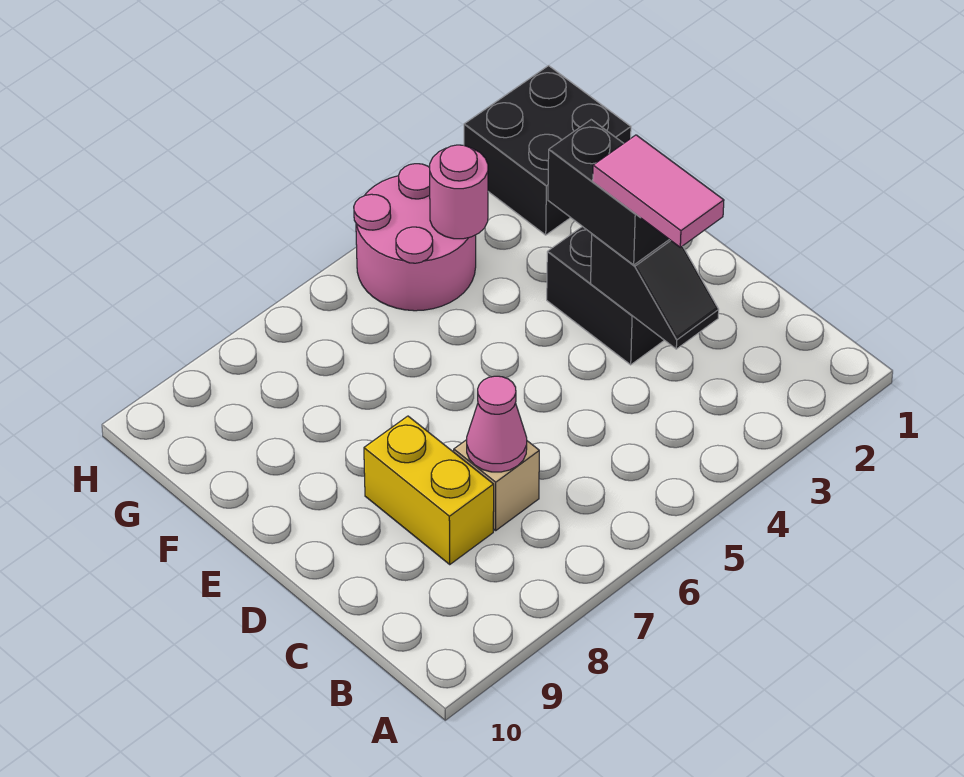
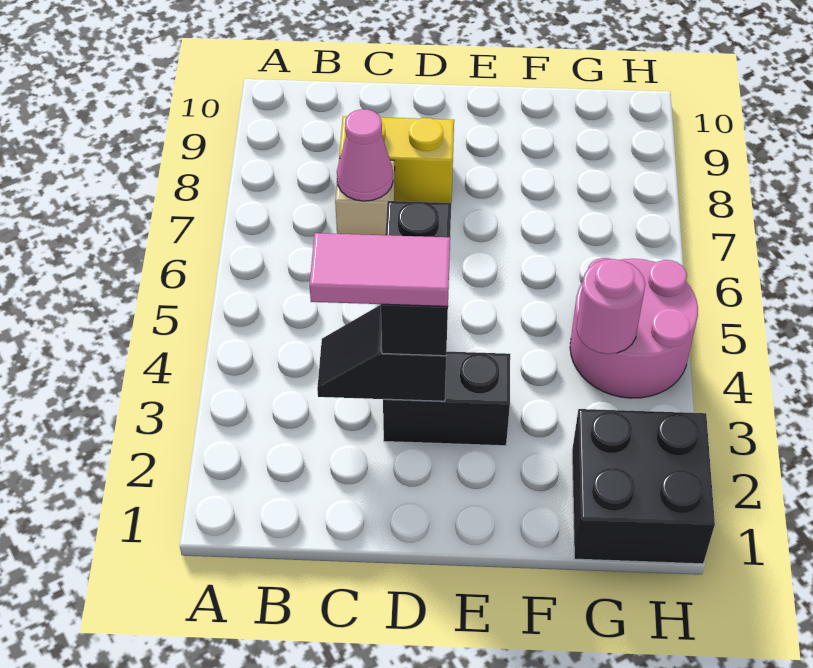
black brick D3:E3 level 3 -> black brick D3:D4 level 3

